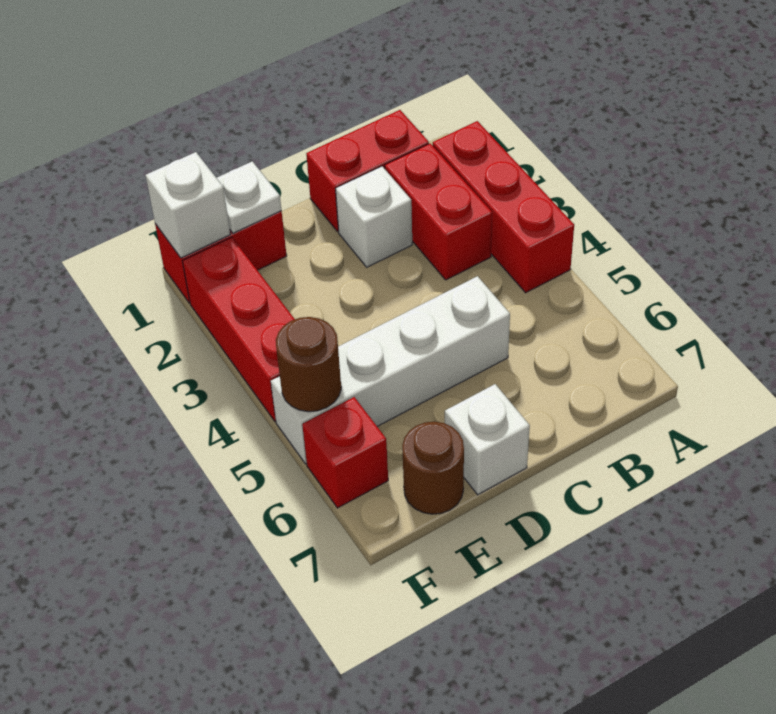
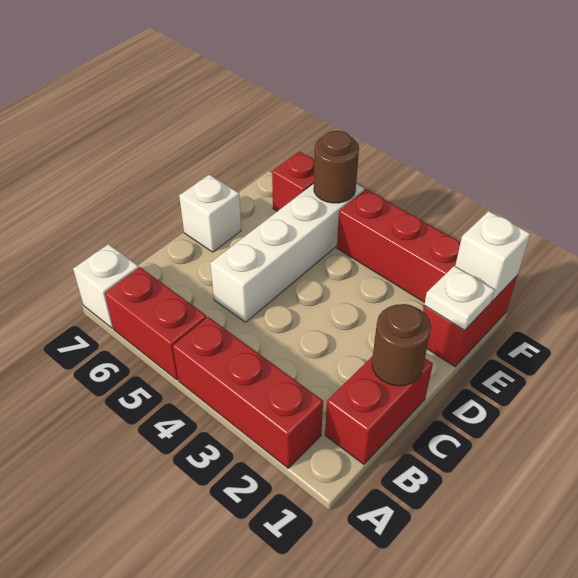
red brick B2:B3 level 1 -> red brick A5:A6 level 1
white brick C2 level 1 -> white brick A7 level 1
brown round brick E7 level 1 -> brown round brick C1 level 2

